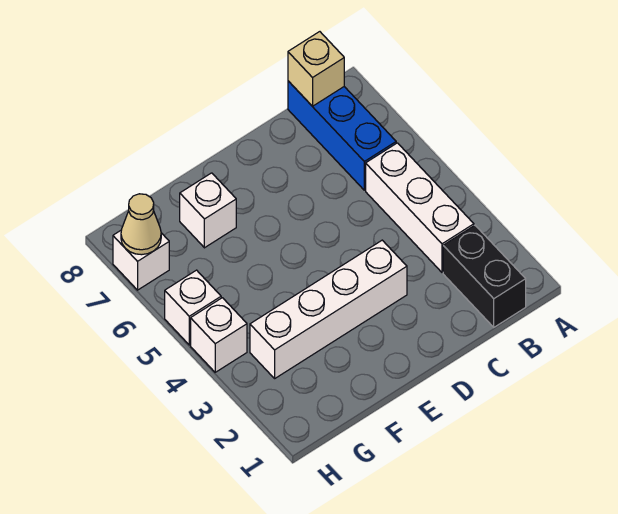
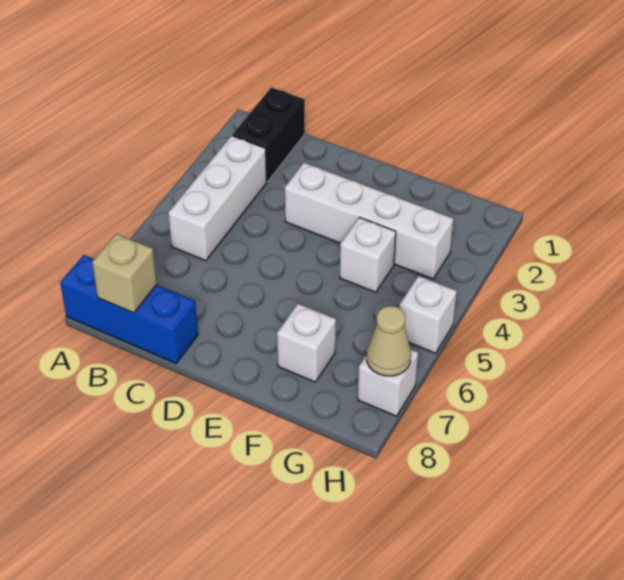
blue brick B6:B8 level 1 -> blue brick A8:C8 level 1
white brick H4 level 1 -> white brick F4 level 1

